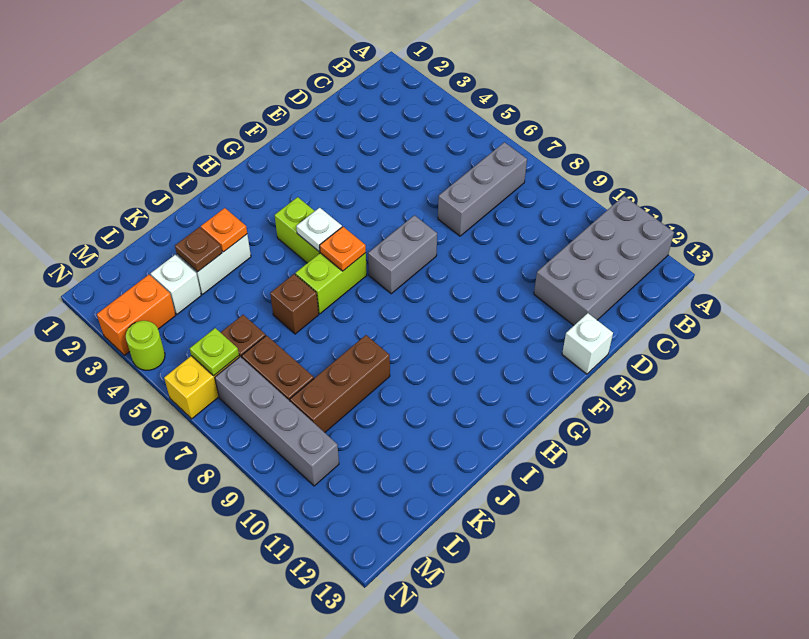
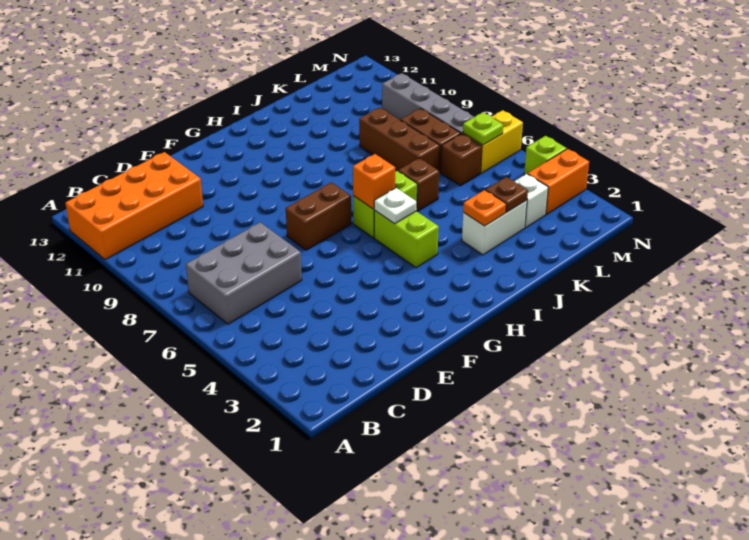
grey brick A11:D12 level 1 -> orange brick A11:D12 level 1
grey brick B7:D7 level 1 -> grey brick B6:D7 level 1
white brick E13 level 1 -> none
grey brick F7:G7 level 1 -> brown brick F7:G7 level 1
orange plate H6 level 2 -> orange brick H6 level 2
brown brick J9:L9 level 1 -> brown brick K7:K9 level 1
lime round brick N4 level 1 -> lime brick N4 level 1

